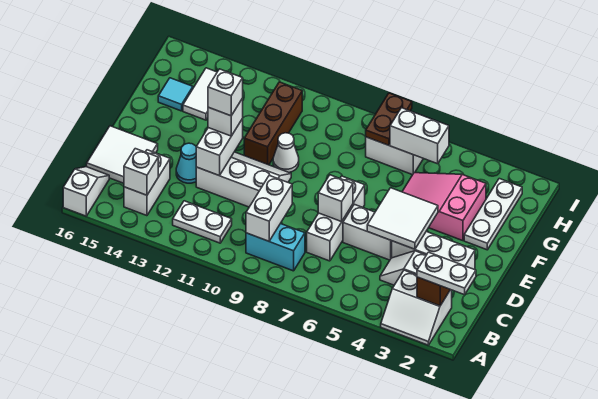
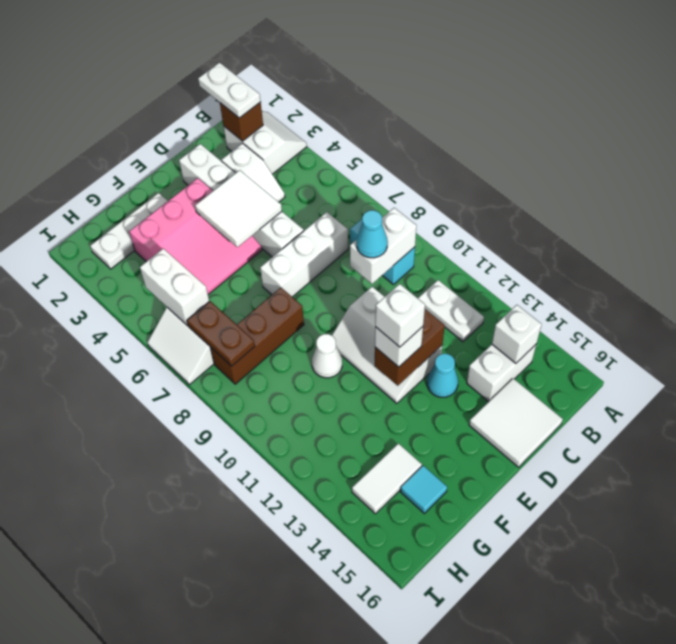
white slope A16:B16 level 1 top A -> none
none -> cyan cone C9 level 3
white brick D7 level 2 -> none
white brick D12:E12 level 2 -> brown brick D12:E12 level 2
pink slope F3:G5 level 1 top 3 -> pink slope E3:G5 level 1 top 3
brown brick F11:H11 level 1 -> brown brick F8:H8 level 1
brown plate H7:I7 level 2 -> brown plate H7:H8 level 2

